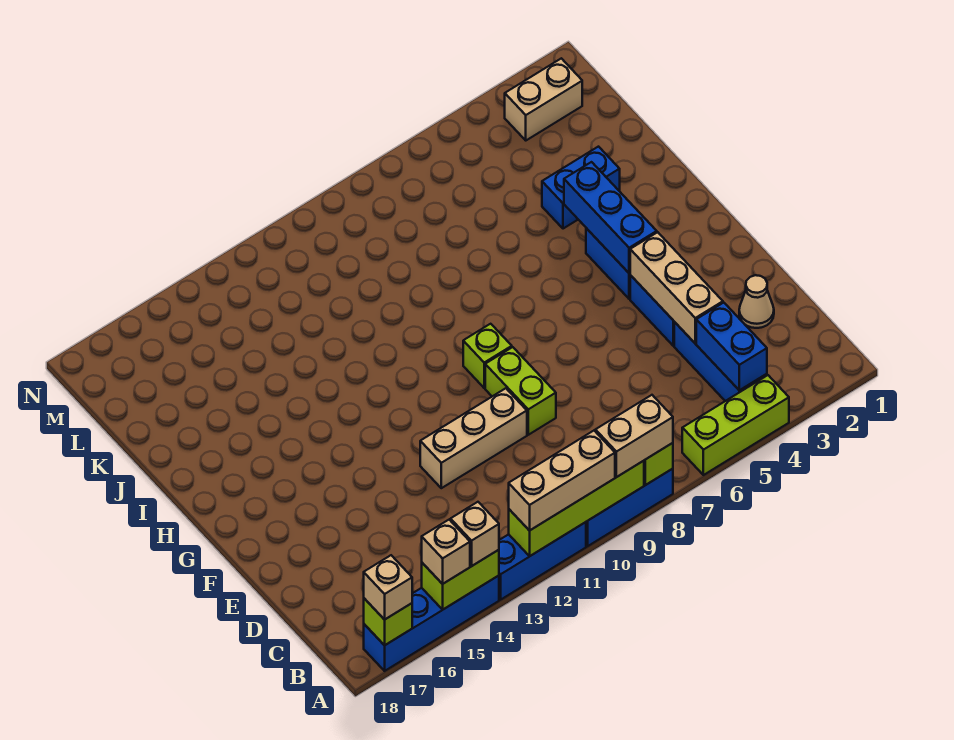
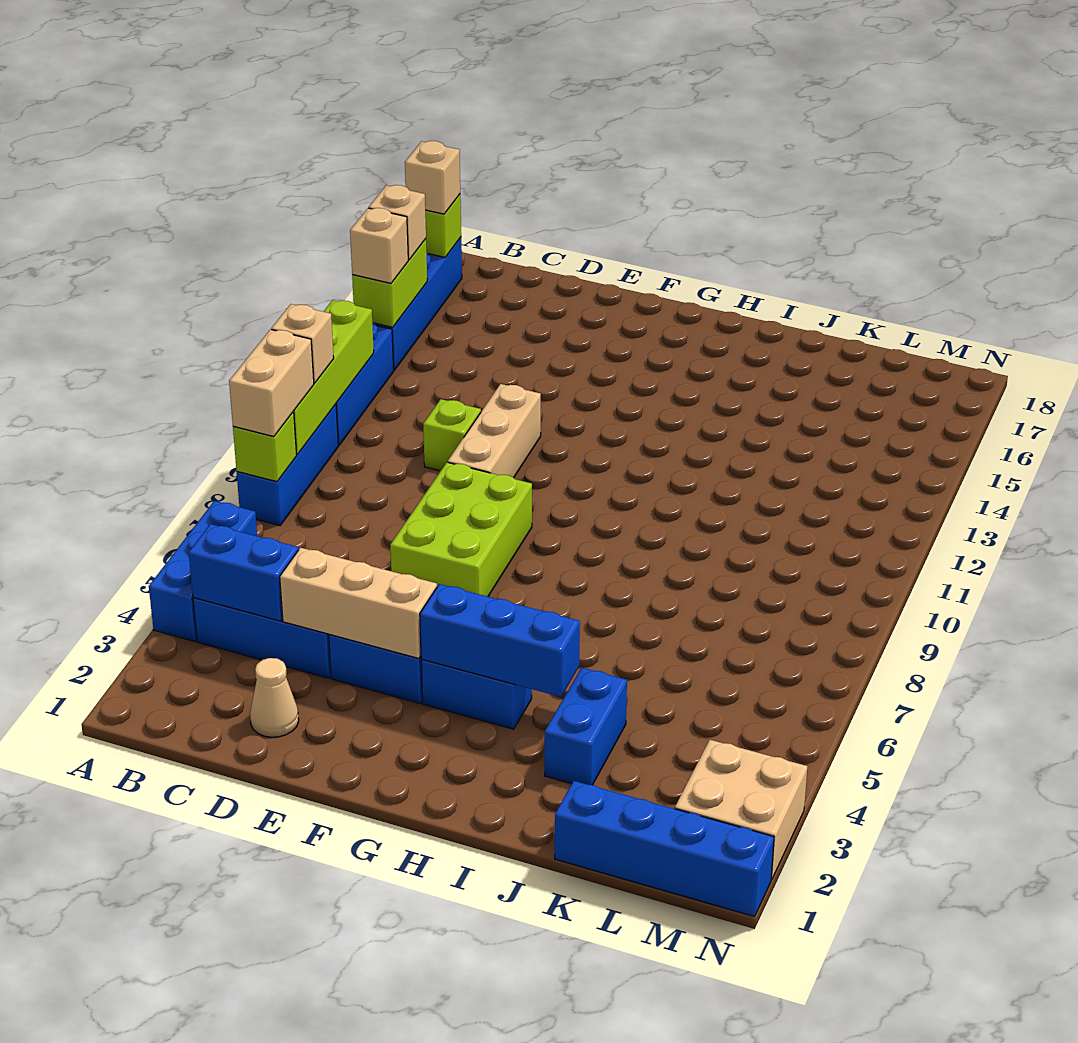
lime brick A4:A6 level 1 -> blue brick A4:A6 level 1
tan brick A10:A12 level 3 -> tan brick A10 level 3
lime brick E9:F9 level 1 -> lime brick E7:F9 level 1
lime brick G9 level 1 -> lime brick D11 level 1
none -> blue brick K1:N1 level 1
tan brick M2:M3 level 1 -> tan brick M2:N3 level 1

